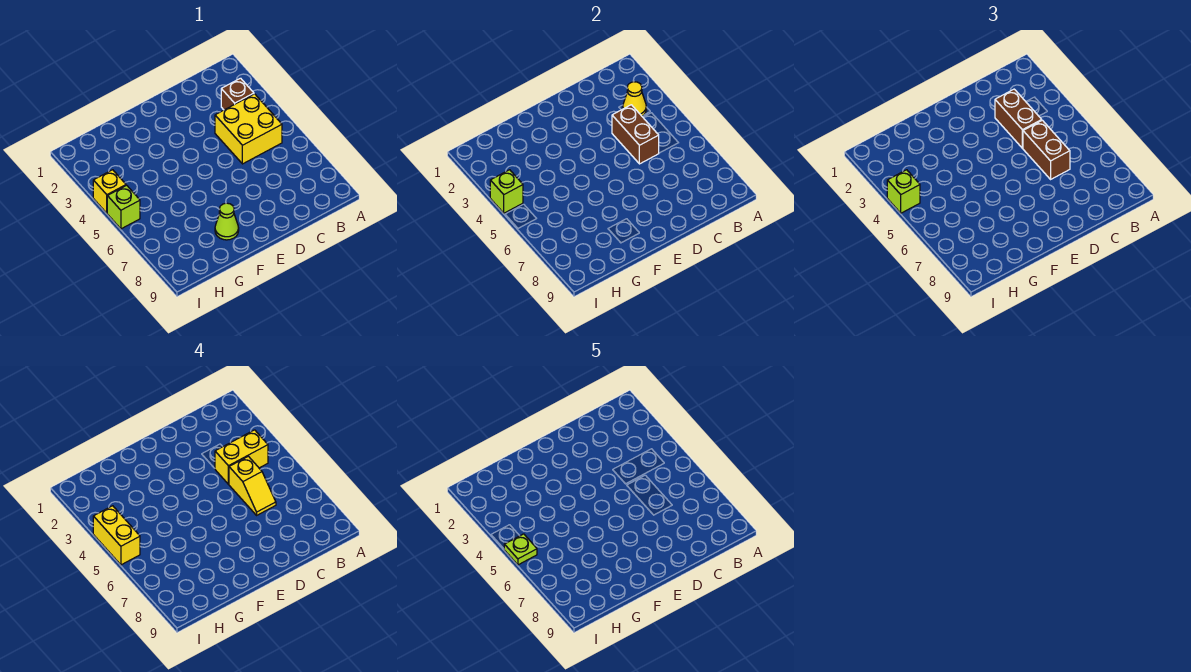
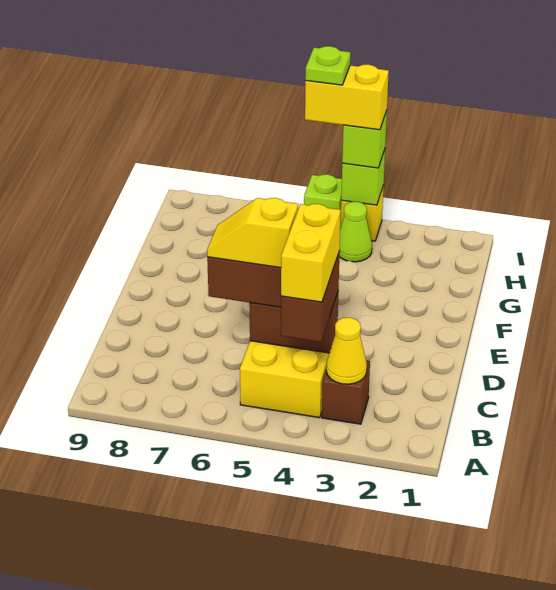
brown brick C3:C4 level 3 -> brown brick B4:C4 level 3
lime cone F8 level 1 -> lime cone H4 level 1

